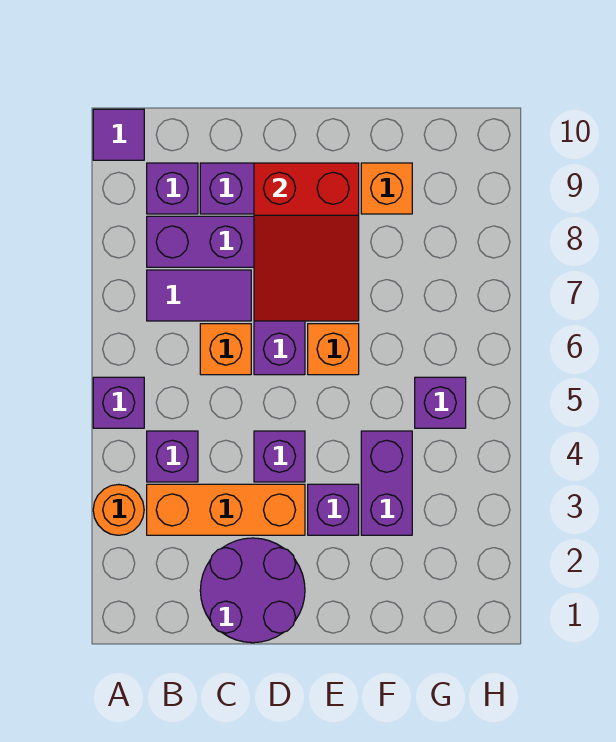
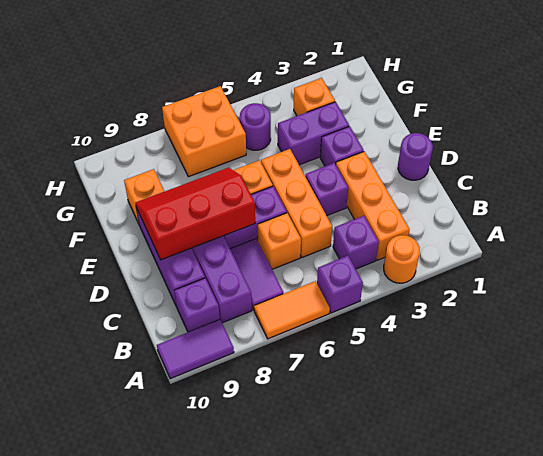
none -> orange tile A6:A7 level 1
purple tile A10 level 1 -> purple tile A9:A10 level 1
purple round brick C1:D2 level 1 -> purple round brick D1 level 1
none -> orange brick C5:E5 level 1
red slope D7:E9 level 2 top 9 -> red slope D7:E9 level 2 top D
none -> orange brick G3 level 1
purple brick G5 level 1 -> purple round brick G5 level 1
none -> orange brick G6:H7 level 1

